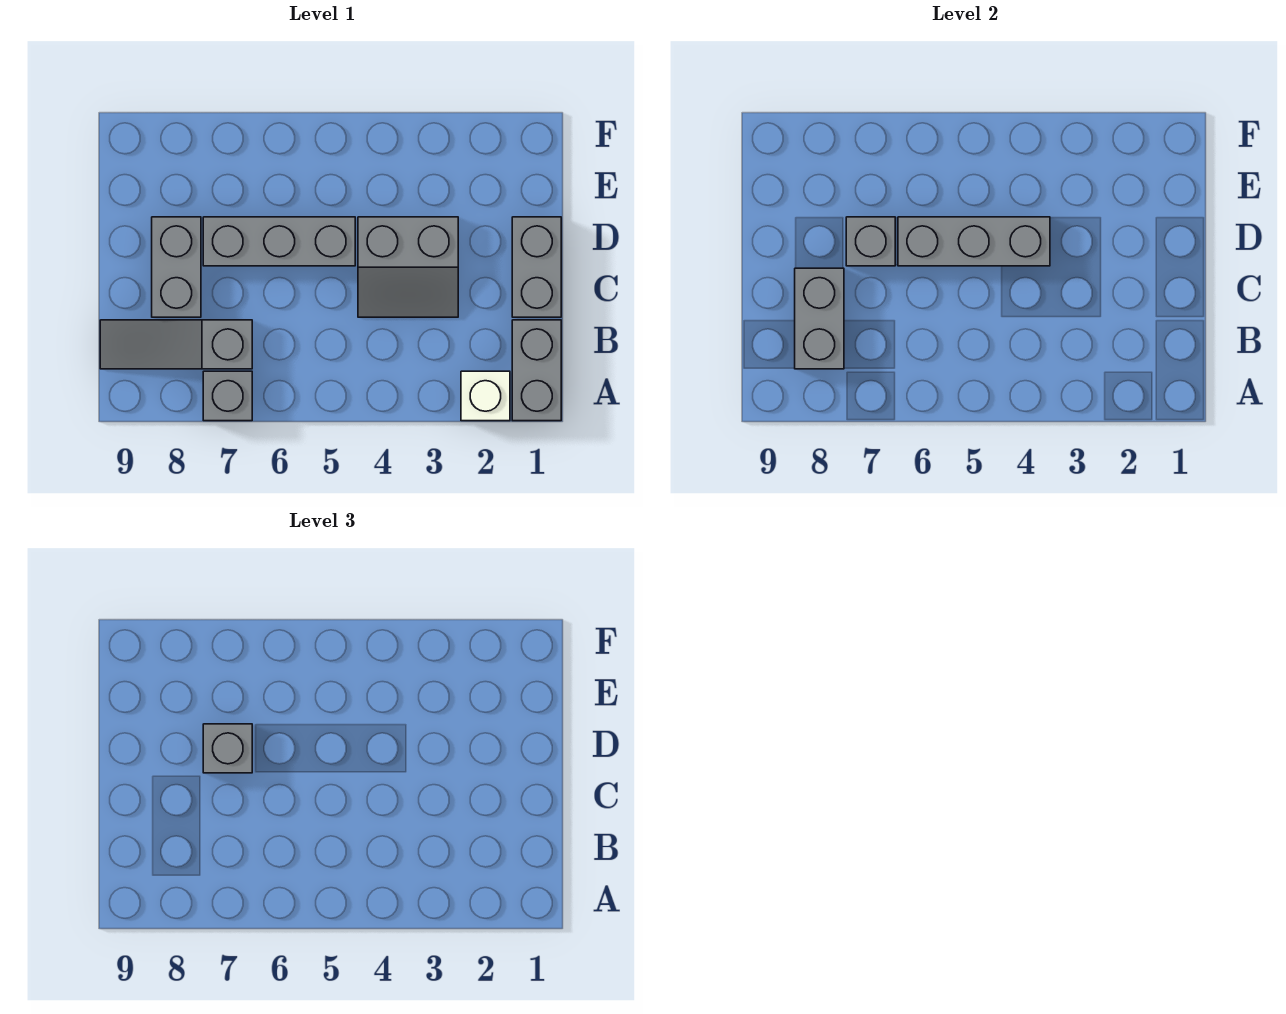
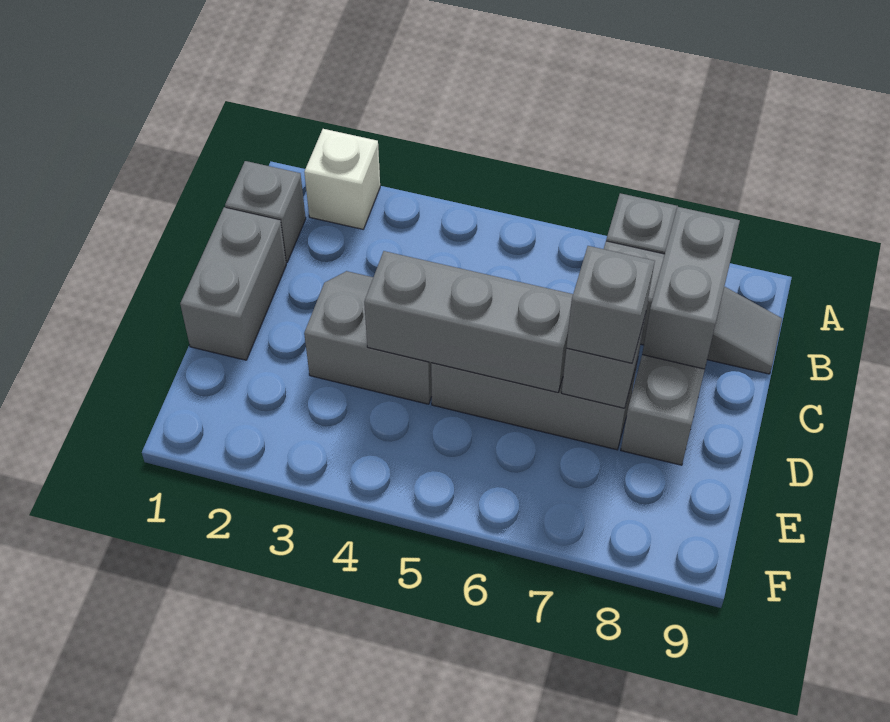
grey brick A1:B1 level 1 -> grey brick B1 level 1

